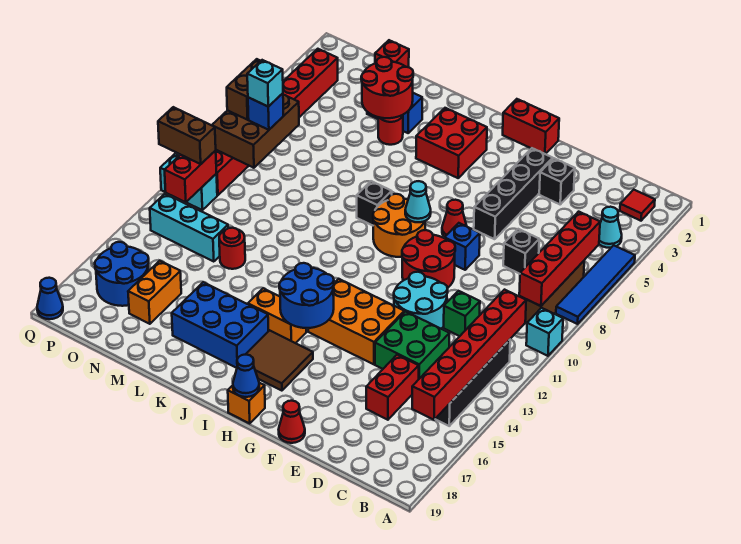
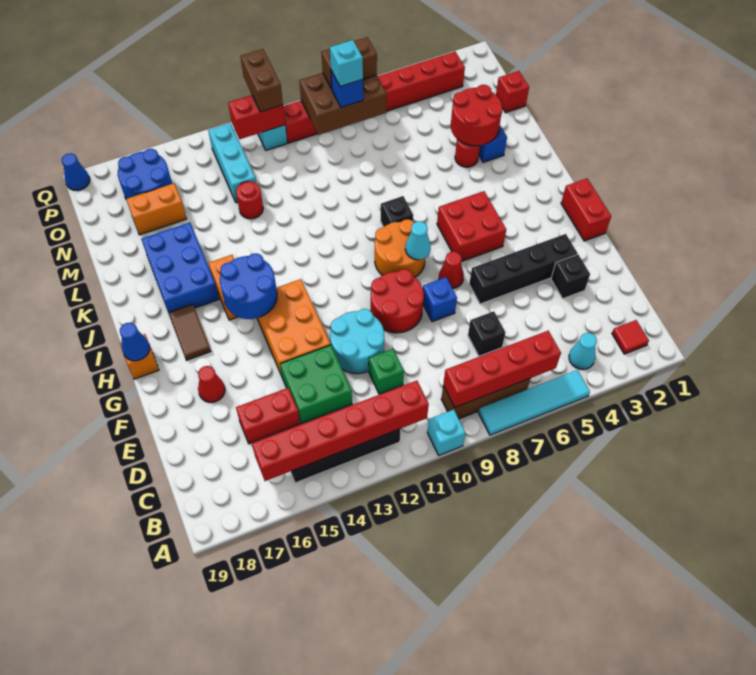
blue tile A5:A8 level 1 -> cyan tile A5:A8 level 1
red cone F19 level 1 -> red cone F17 level 1
brown tile H16:I17 level 1 -> brown tile H17:I17 level 1
red brick I3:J4 level 1 -> red brick H5:I6 level 1

